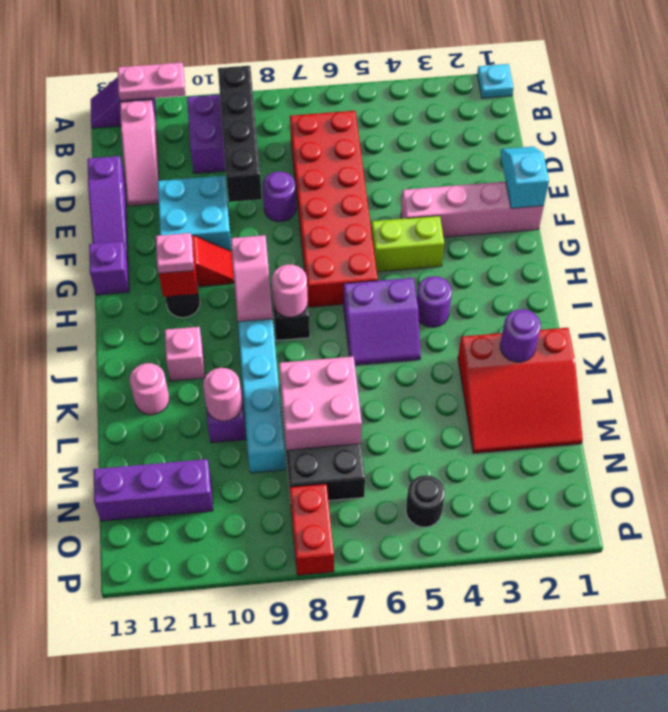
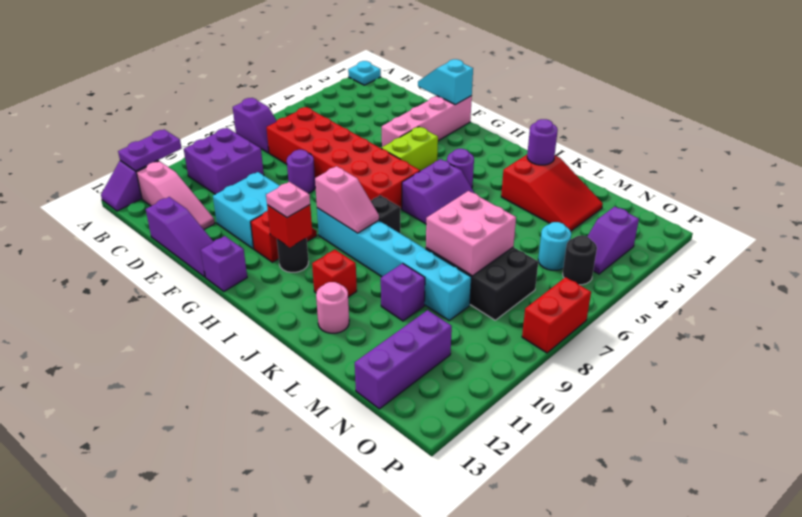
none -> purple slope A7:B7 level 1 top A
pink plate A11:A12 level 2 -> purple plate A11:A12 level 2
black brick B9:E9 level 2 -> none
pink round brick I8 level 2 -> none
pink brick J11 level 1 -> red brick J11 level 1
red slope K1:M3 level 1 top K -> red slope K2:M3 level 1 top K
pink round brick L10 level 2 -> none
none -> cyan round brick N5 level 1
none -> purple slope O3:O4 level 1 top 3
red brick O8:P8 level 1 -> red brick P7:P8 level 1

